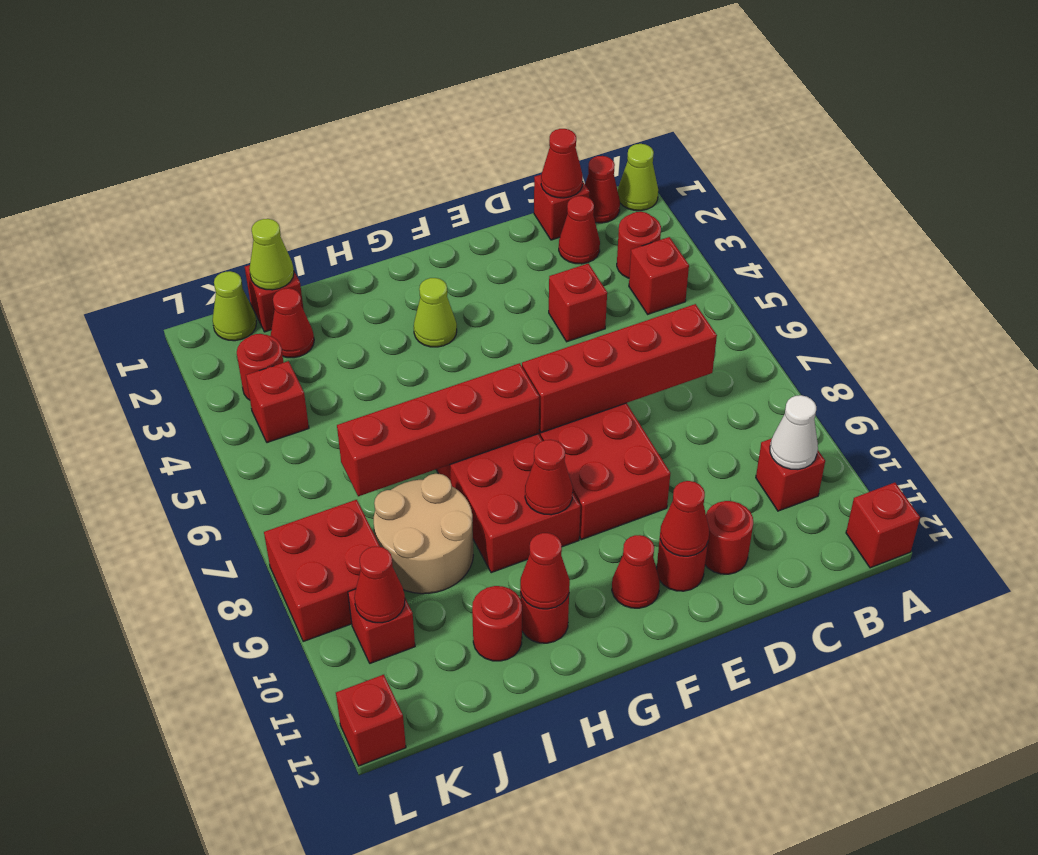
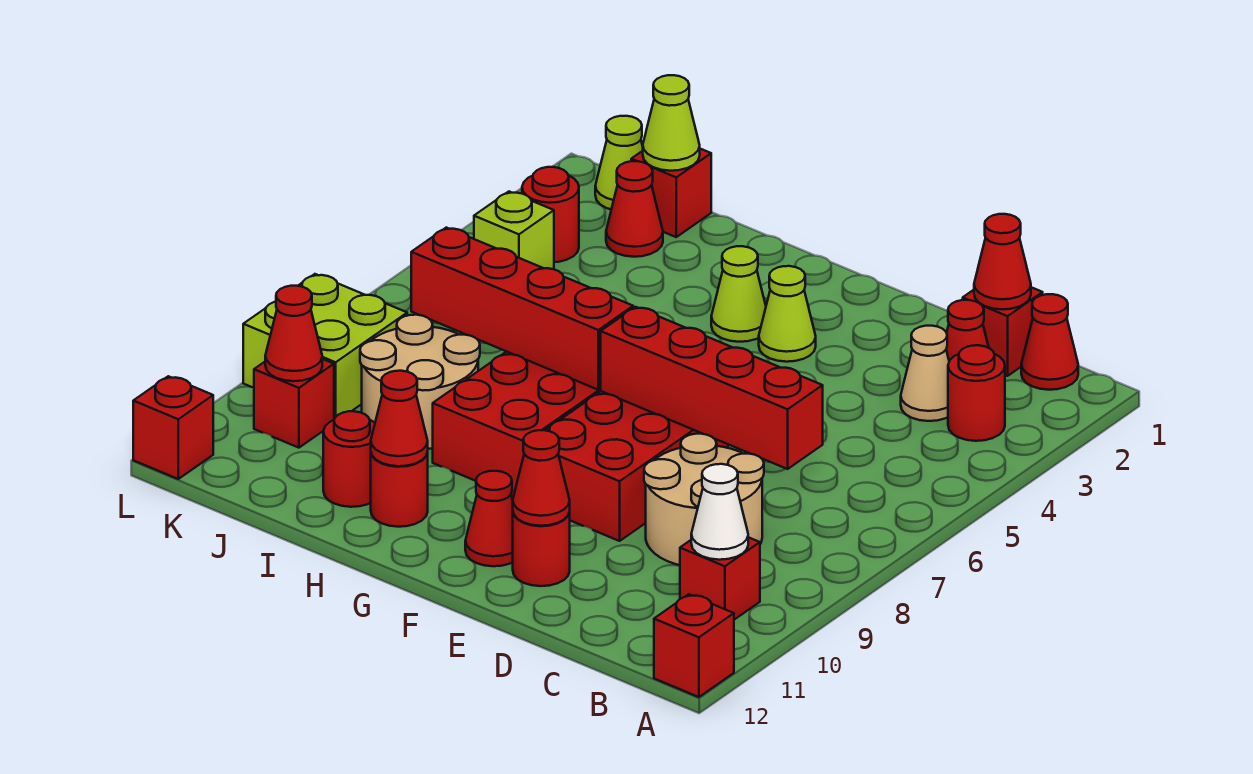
lime cone A1 level 1 -> lime cone F3 level 1
red brick B4 level 1 -> none
none -> tan cone C3 level 1
none -> tan round brick C8:D9 level 1
red brick D4 level 1 -> none
red round brick D11 level 1 -> none
red cone G9 level 2 -> none
red brick K4 level 1 -> lime brick K4 level 1
red brick K8:L9 level 1 -> lime brick K8:L9 level 1

